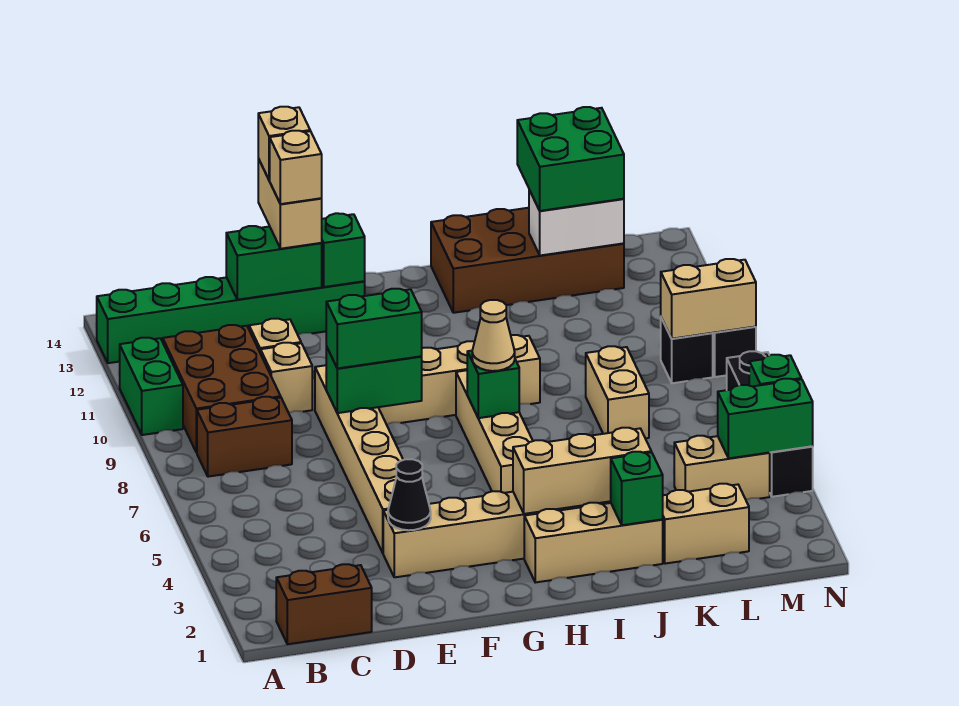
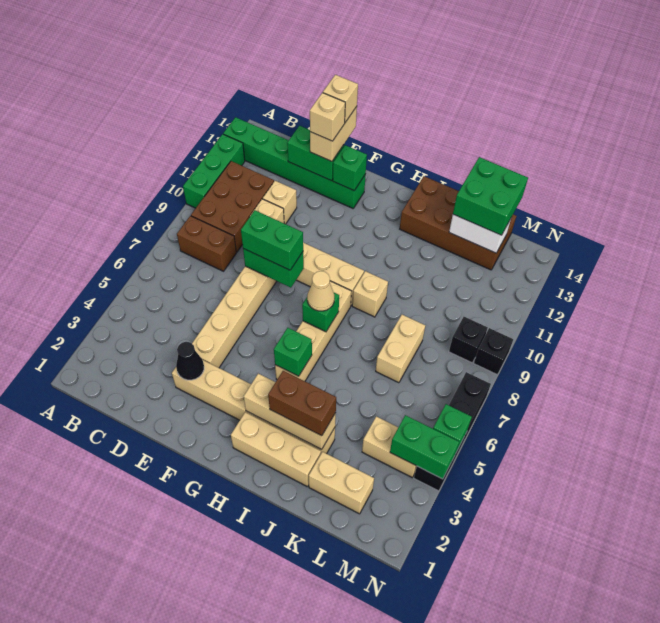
green brick A10:A11 level 1 -> green brick A10:A12 level 1
brown brick B1:C1 level 1 -> brown brick I3:J3 level 3
green brick J2 level 2 -> green brick H5 level 2
tan brick M9:N9 level 2 -> none

